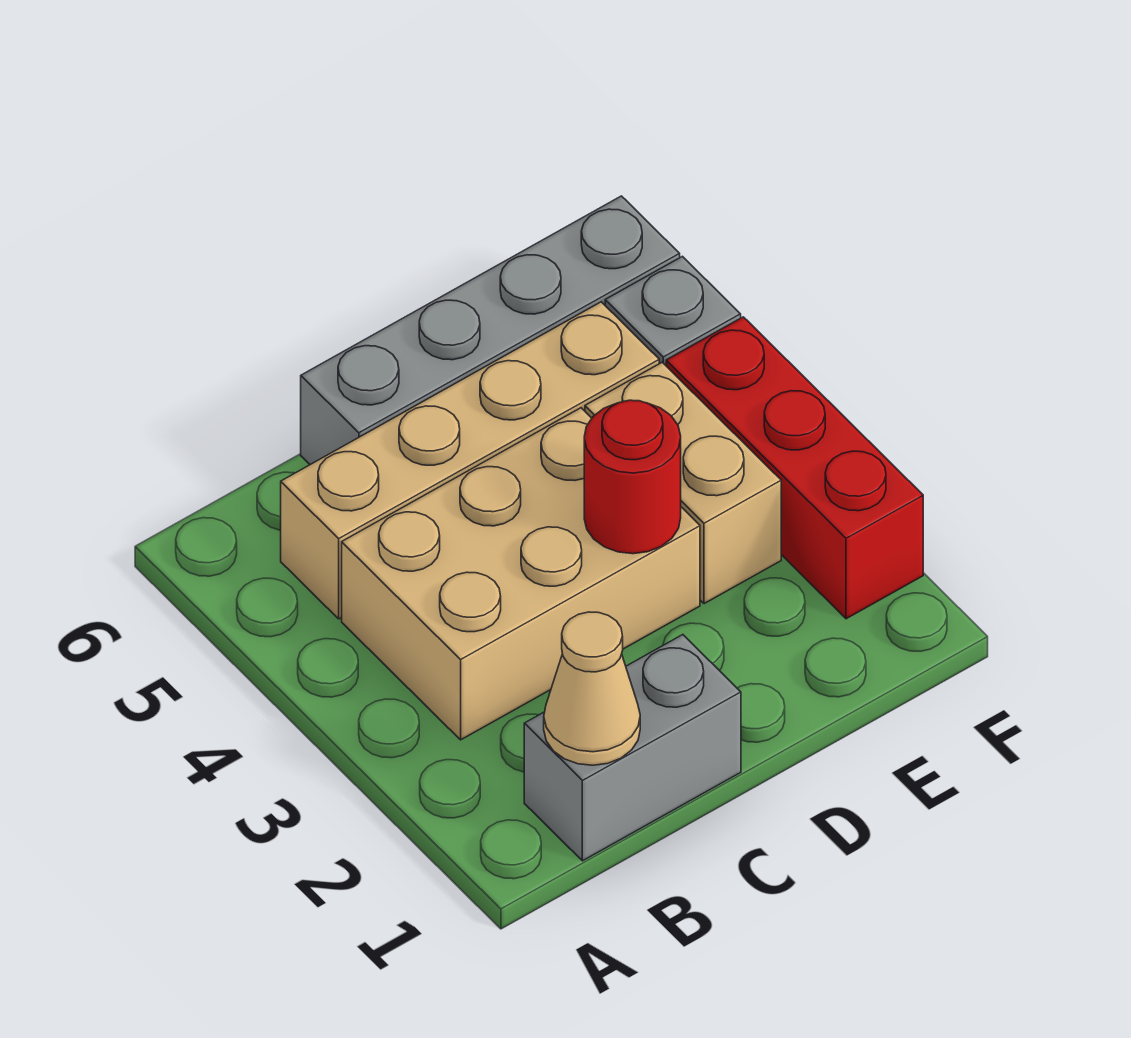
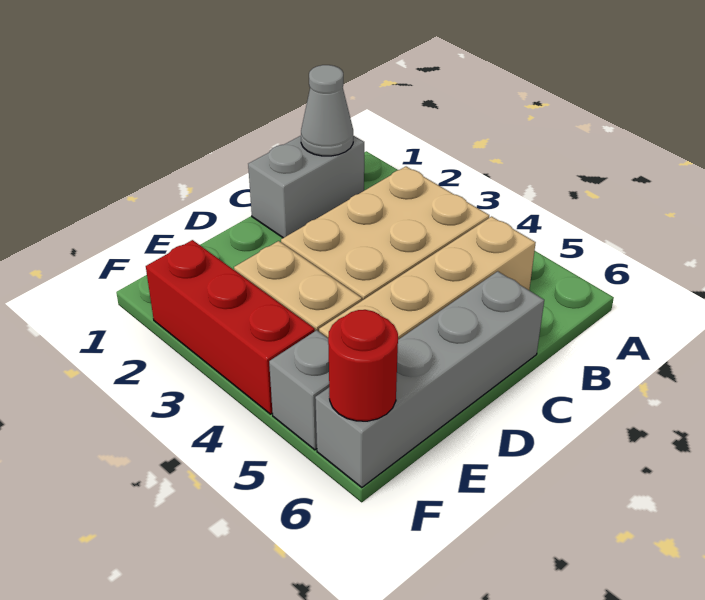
tan cone B1 level 2 -> grey cone B1 level 2
red round brick D3 level 2 -> red round brick F6 level 2

